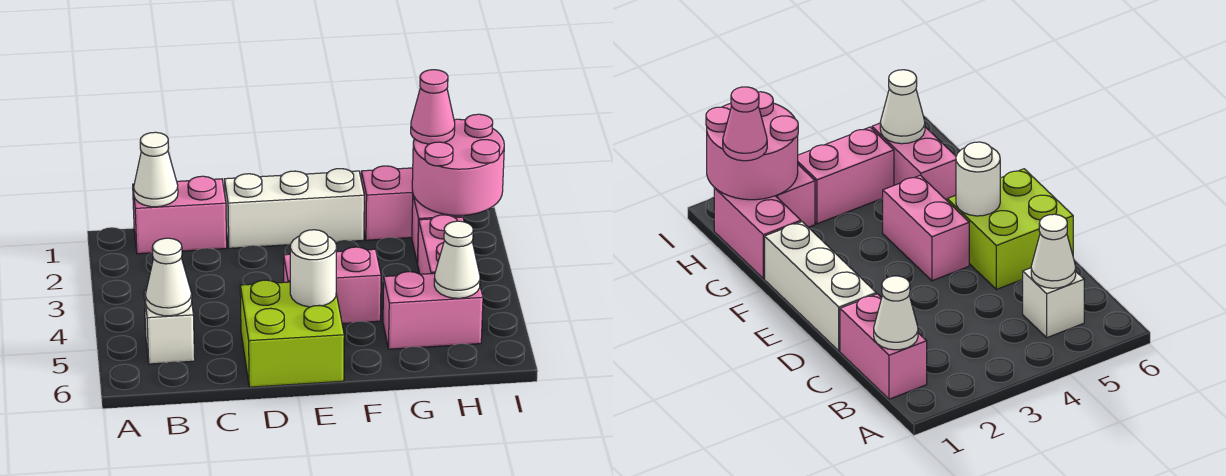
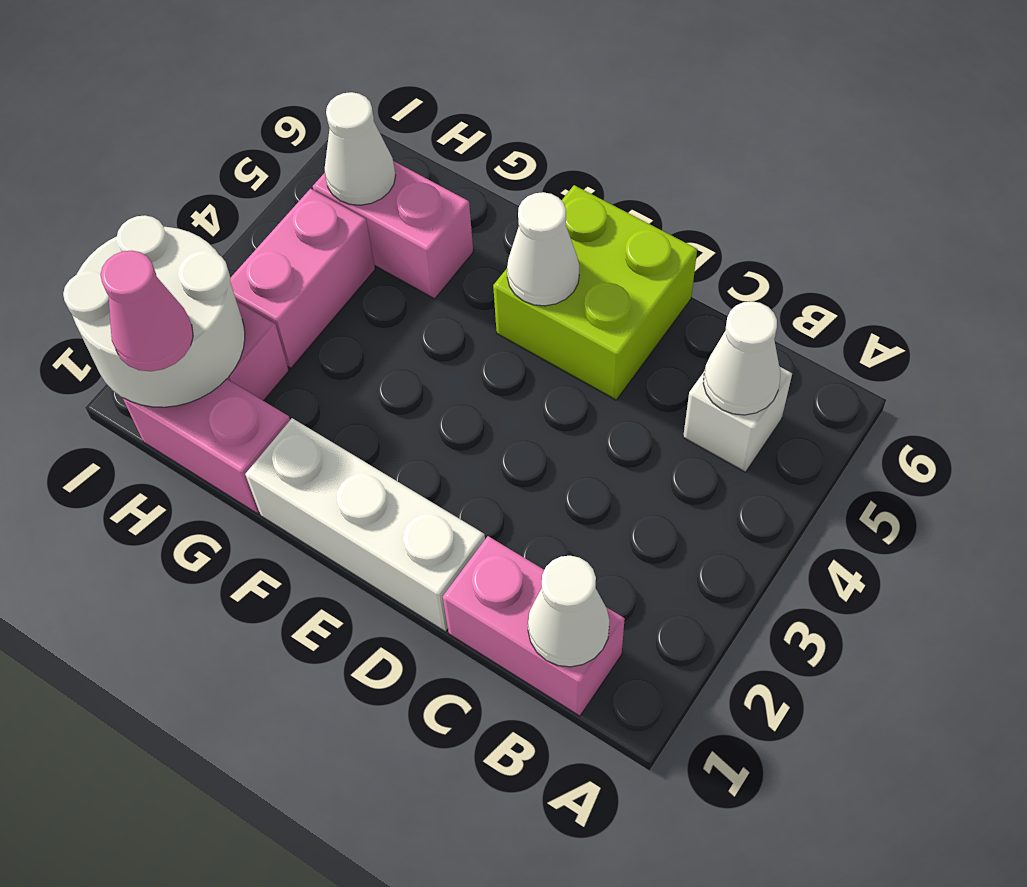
pink brick E4:F4 level 1 -> none
white round brick E5 level 2 -> white cone E5 level 2
pink round brick H1:I2 level 2 -> white round brick H1:I2 level 2

